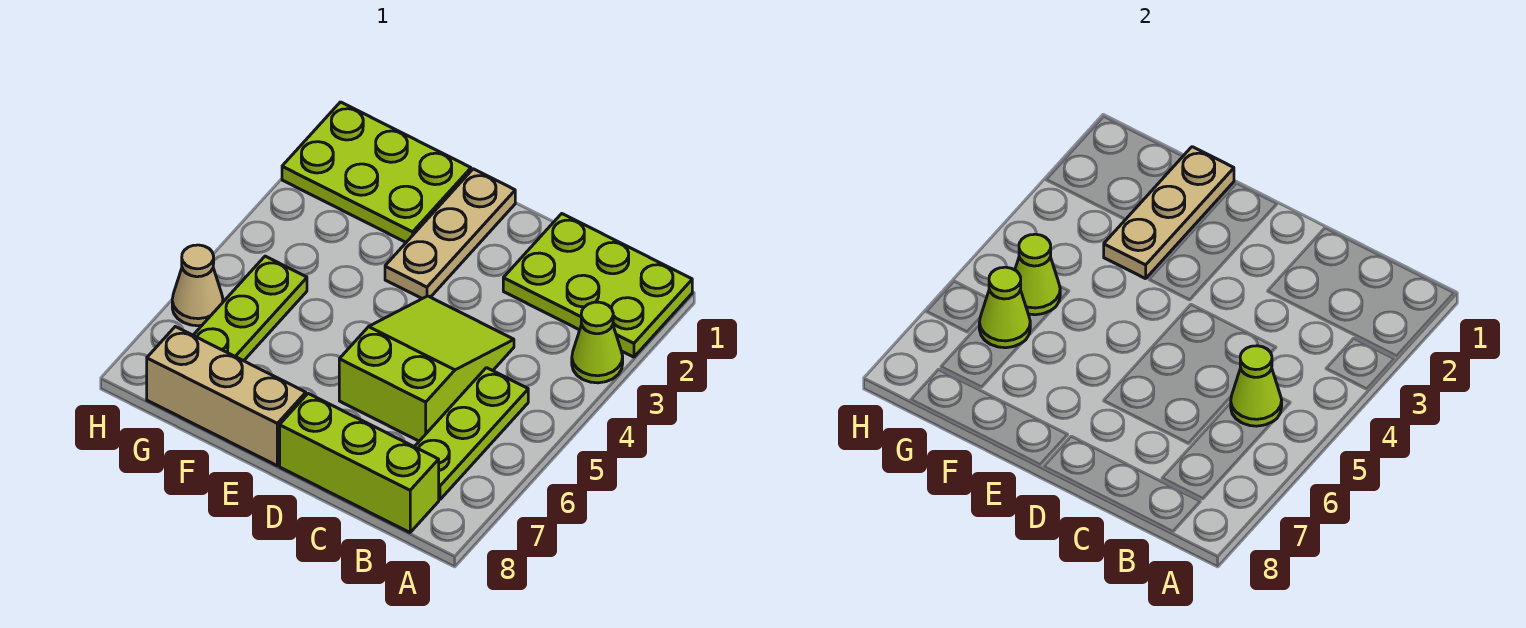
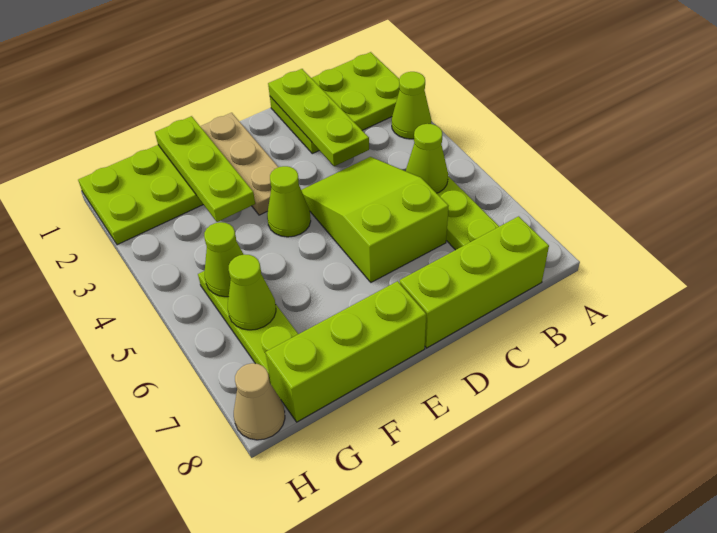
none -> lime plate C1:C3 level 2
none -> lime cone E4 level 1
tan brick E8:G8 level 1 -> lime brick E8:G8 level 1
tan plate F1:F3 level 2 -> lime plate F1:F3 level 2
tan cone H6 level 1 -> tan cone H8 level 1

